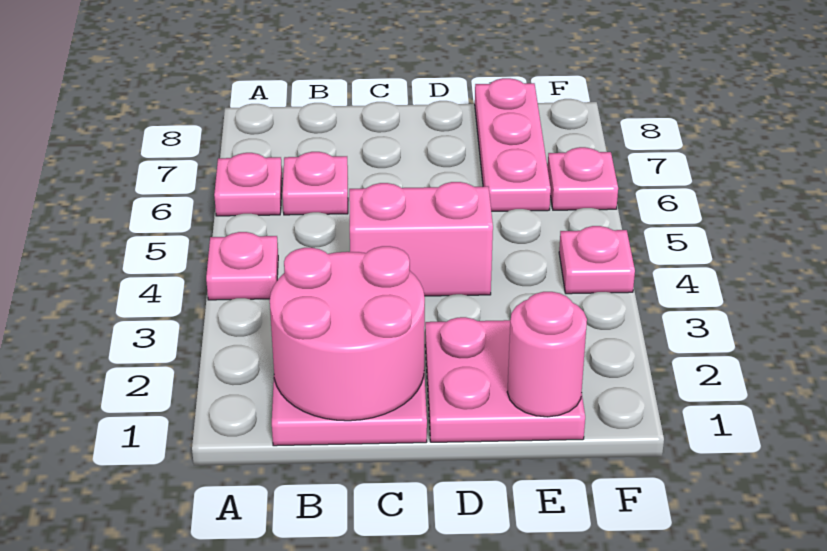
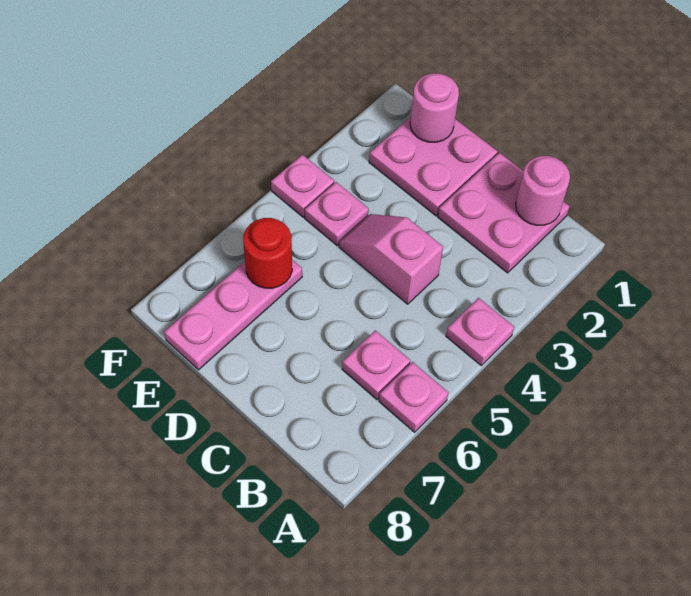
pink round brick B1:C2 level 2 -> pink round brick B1 level 2
pink brick C4:D4 level 1 -> pink slope C4:D4 level 1 top C
none -> red round brick E6 level 2
pink plate F6 level 1 -> pink plate E4 level 1

